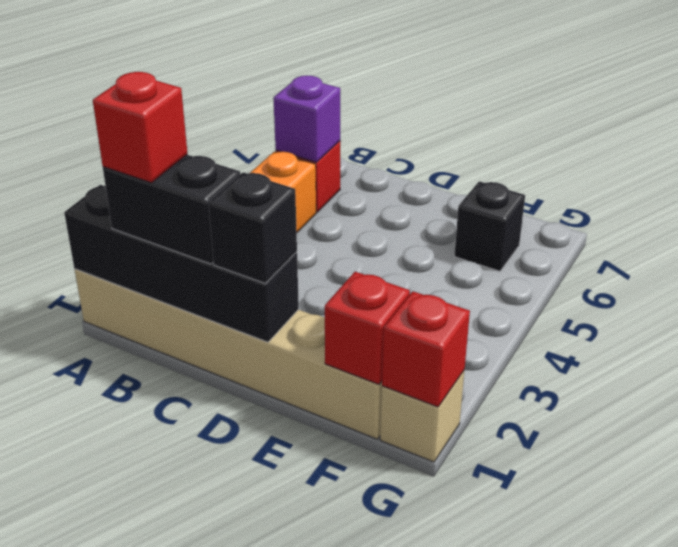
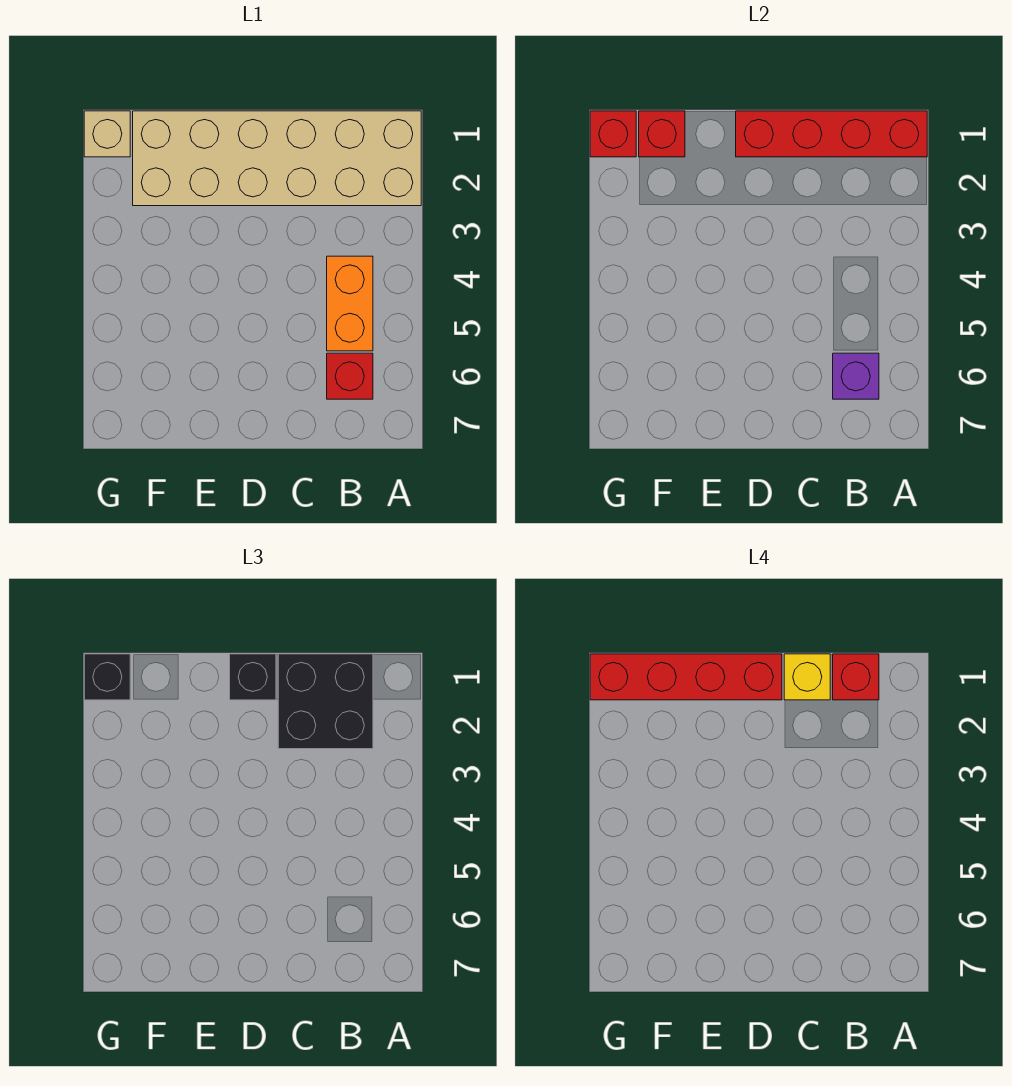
tan brick A1:F1 level 1 -> tan brick A1:F2 level 1
black brick A1:D1 level 2 -> red brick A1:D1 level 2
black brick B1:C1 level 3 -> black brick B1:C2 level 3
none -> yellow brick C1 level 4
none -> red brick D1:G1 level 4
black brick F6 level 1 -> black brick G1 level 3

